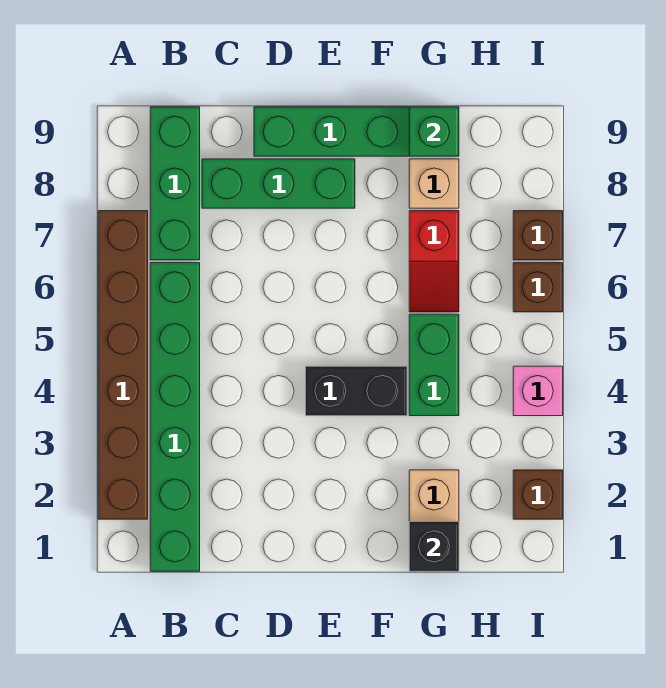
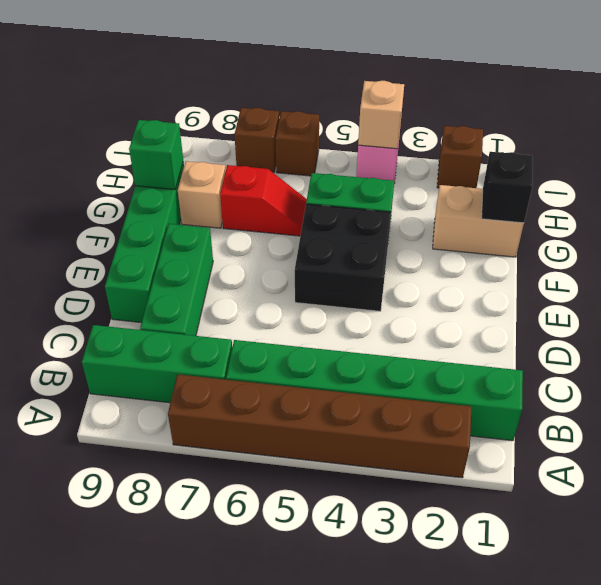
black brick E4:F4 level 1 -> black brick E4:F5 level 1
none -> tan brick I4 level 2

